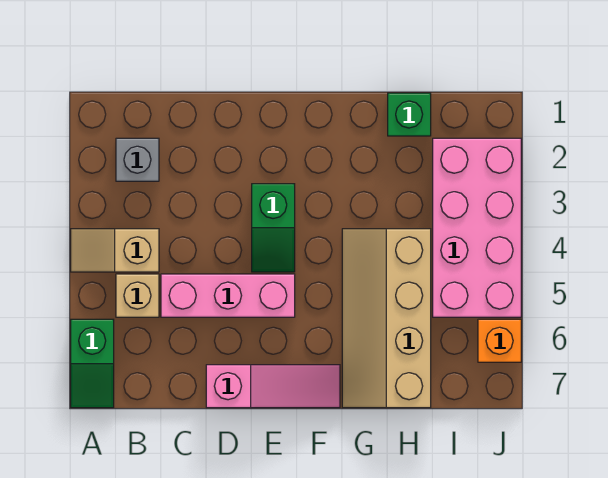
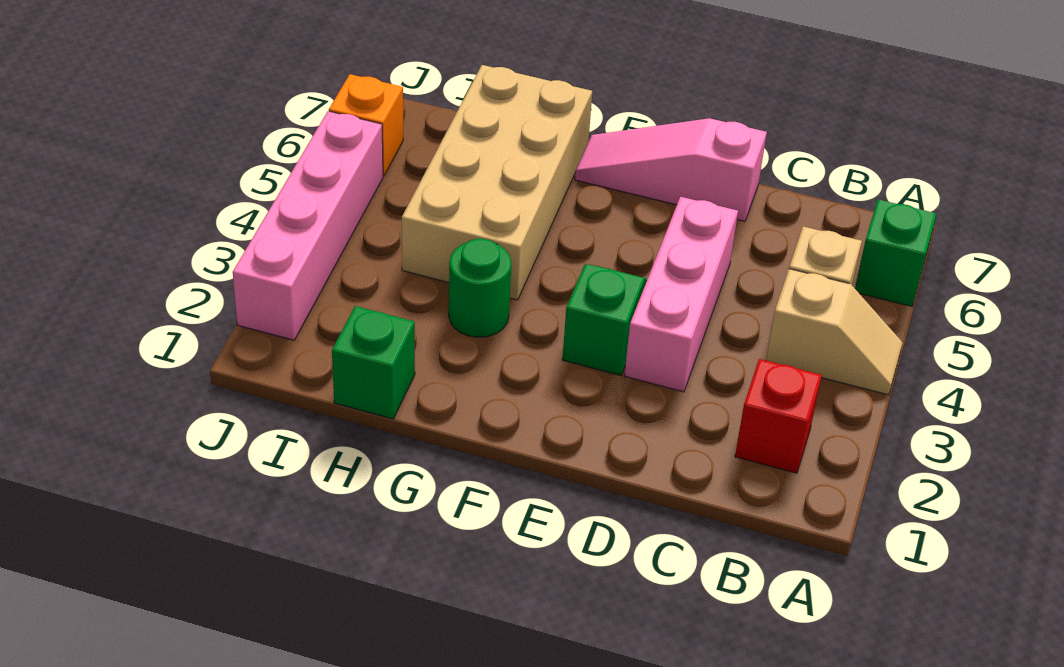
grey brick B2 level 1 -> red brick B2 level 1
pink brick C5:E5 level 1 -> pink brick D3:D5 level 1
none -> green round brick G3 level 1
tan slope G4:H7 level 1 top H -> tan brick G4:H7 level 1
pink brick I2:J5 level 1 -> pink brick J2:J5 level 1

